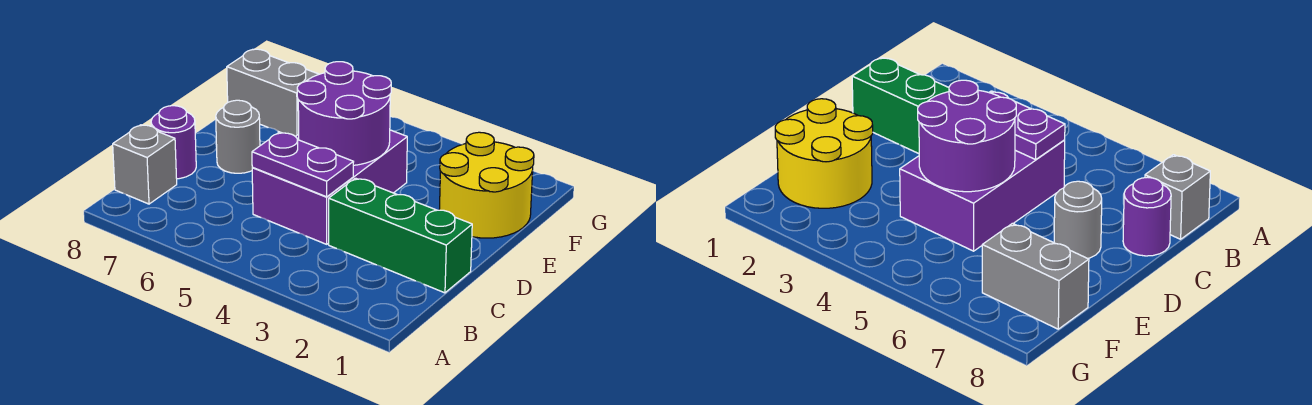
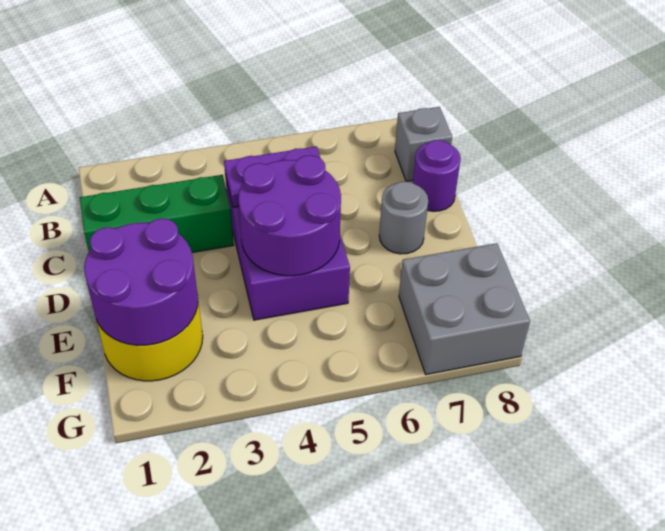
none -> purple round brick E1:F2 level 2
grey brick F7:F8 level 1 -> grey brick F7:G8 level 1

